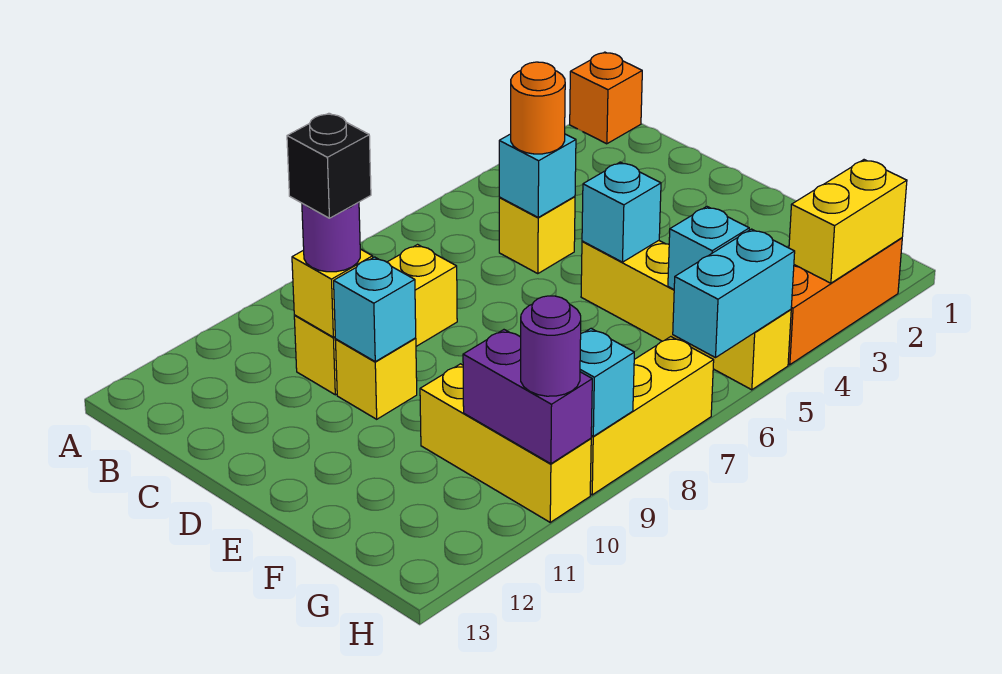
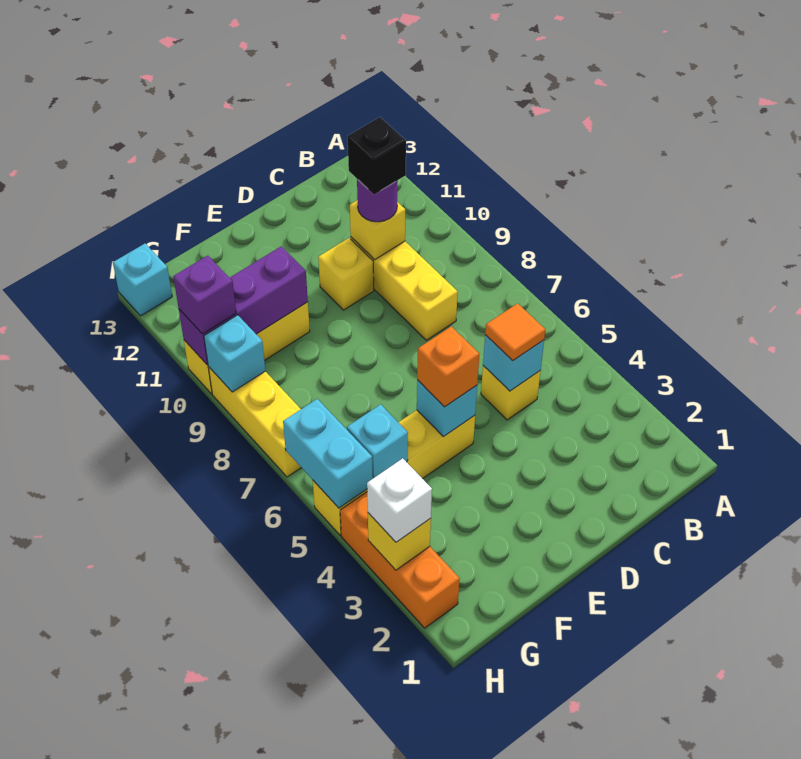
orange brick A1 level 1 -> orange brick E5 level 3
orange round brick C5 level 3 -> orange tile C5 level 3
cyan brick D10 level 2 -> cyan brick H13 level 1
purple brick G10:H10 level 2 -> purple brick F10:H10 level 2
yellow brick H2:H3 level 2 -> yellow brick H3 level 2
none -> white brick H3 level 3
purple round brick H10 level 3 -> purple brick H10 level 3

